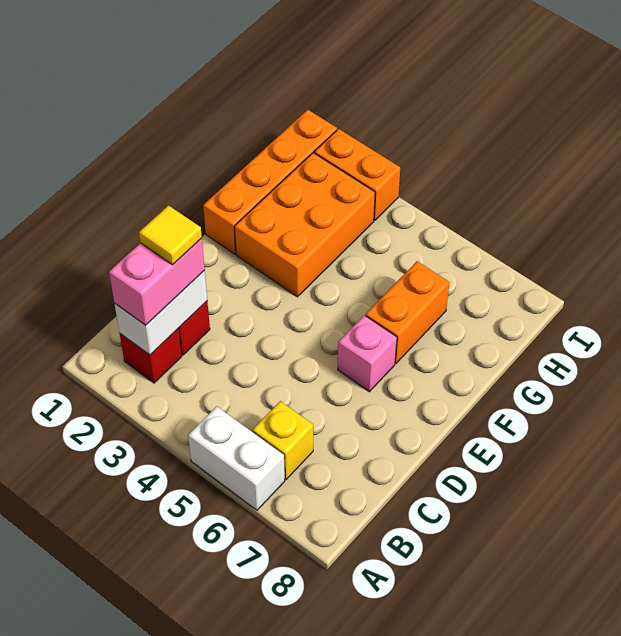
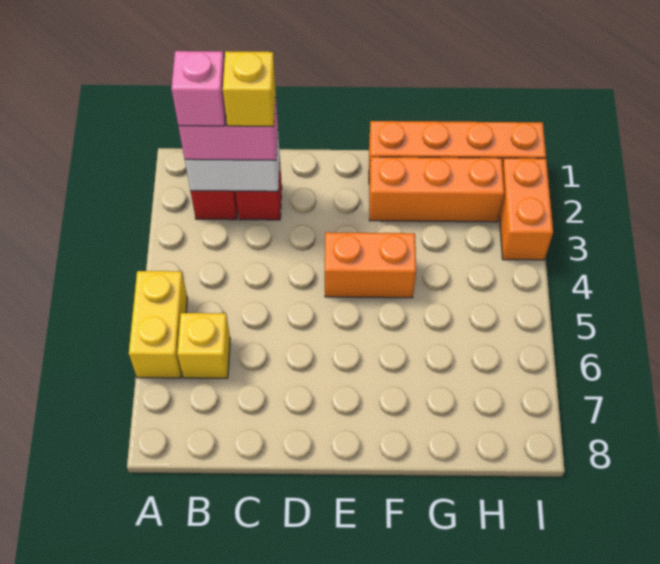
white brick A5:A6 level 1 -> yellow brick A5:A6 level 1
yellow tile C2 level 4 -> yellow brick C2 level 4
pink brick E6 level 1 -> pink brick B2 level 4
orange brick F2:H3 level 1 -> orange brick F2:H2 level 1
orange brick F6:G6 level 1 -> orange brick E4:F4 level 1

